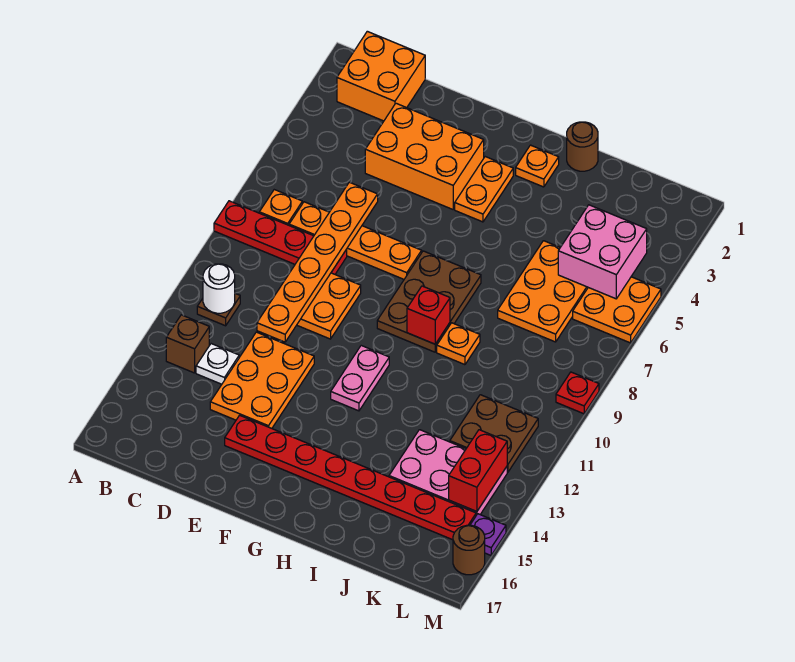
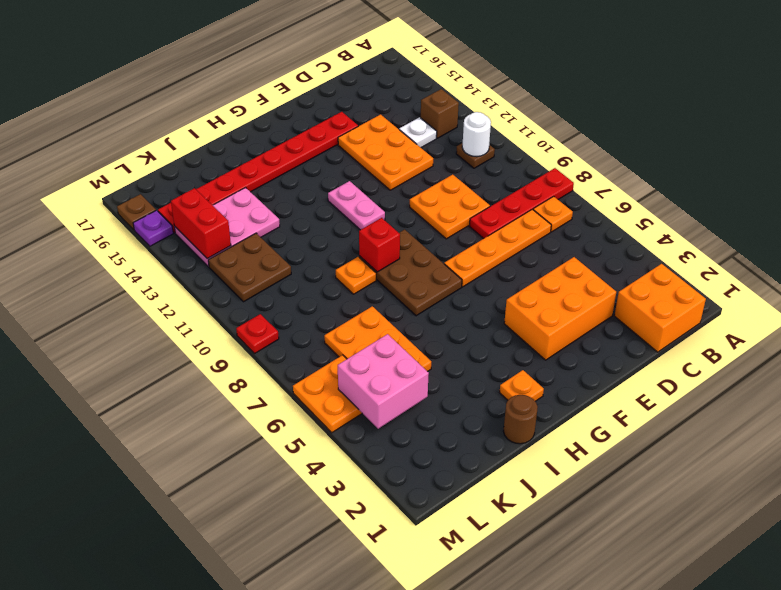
orange plate D6:D11 level 2 -> none
orange plate G3:G4 level 1 -> none
brown round brick M16 level 1 -> brown plate M16 level 1

